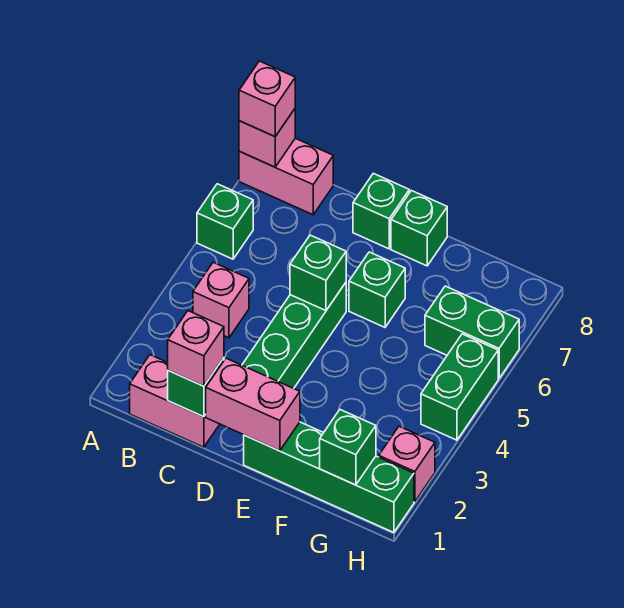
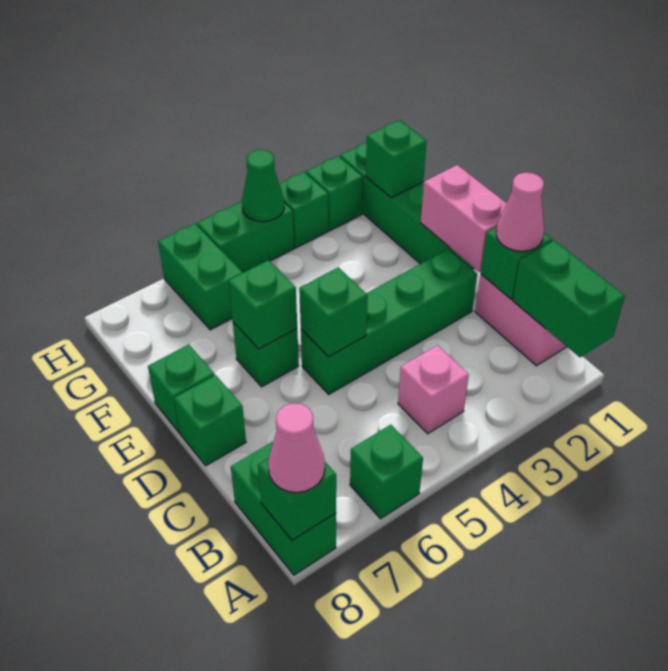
none -> green brick A1:B1 level 2
pink brick A8:B8 level 1 -> green brick A8:B8 level 1
pink brick A8 level 2 -> green brick A8 level 2
pink brick A8 level 3 -> pink cone A8 level 3
pink brick C1 level 3 -> pink cone C1 level 3
none -> green brick E6 level 2
pink brick H2 level 1 -> green brick H2 level 1
none -> green brick H3 level 1
none -> green cone H4 level 2

